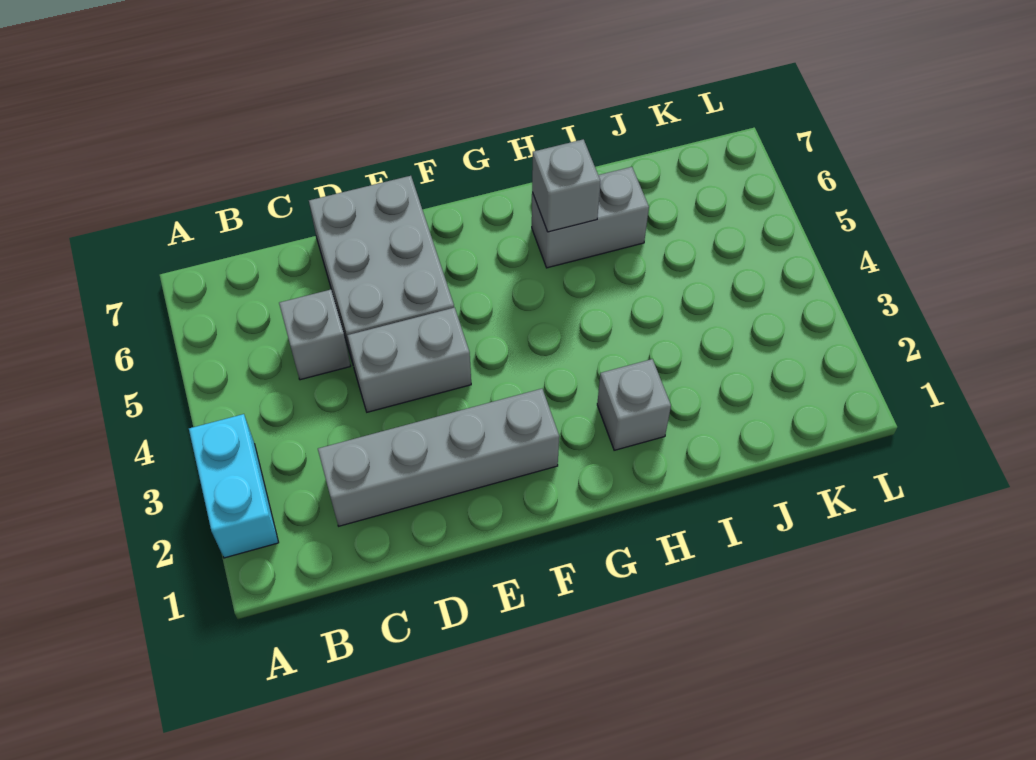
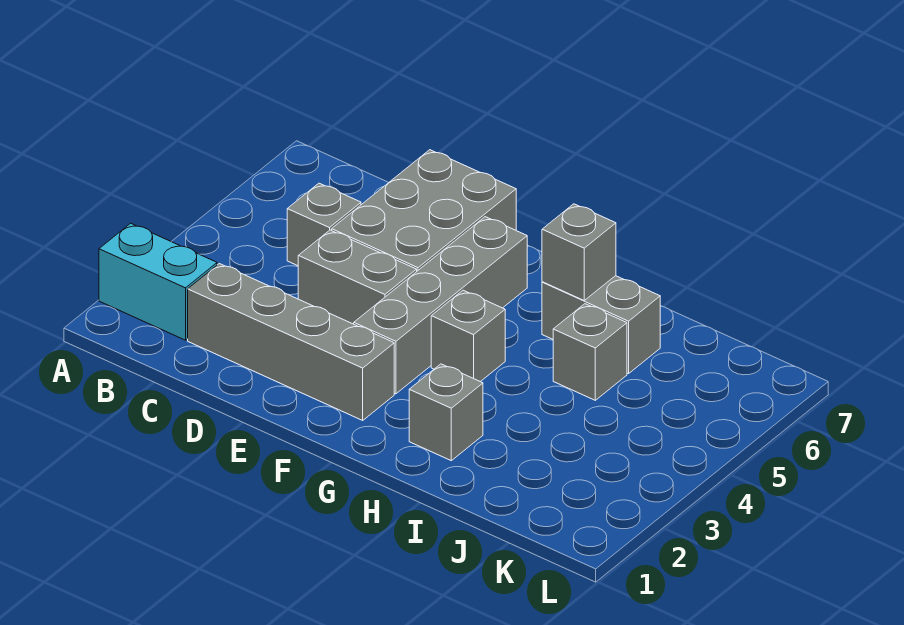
cyan brick A2:A3 level 1 -> cyan brick A2:B2 level 1
none -> grey brick F3:F6 level 1
none -> grey brick G4 level 1
none -> grey brick I5 level 1

